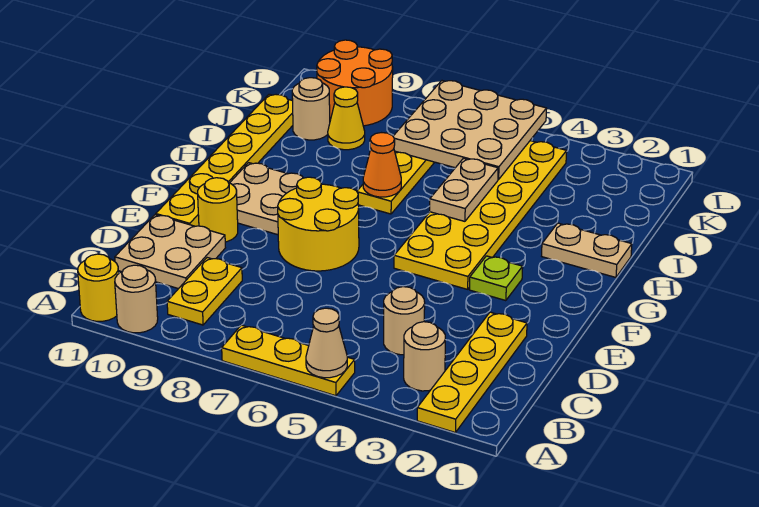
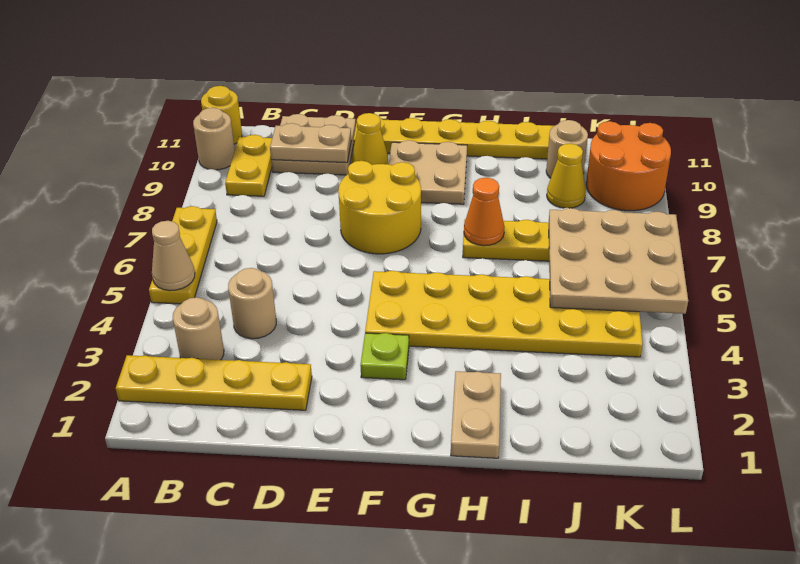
yellow plate B9:C9 level 1 -> yellow plate B9:B10 level 1
yellow round brick E10 level 1 -> yellow cone E10 level 1
tan plate H5:I5 level 2 -> tan plate C10:D10 level 2

